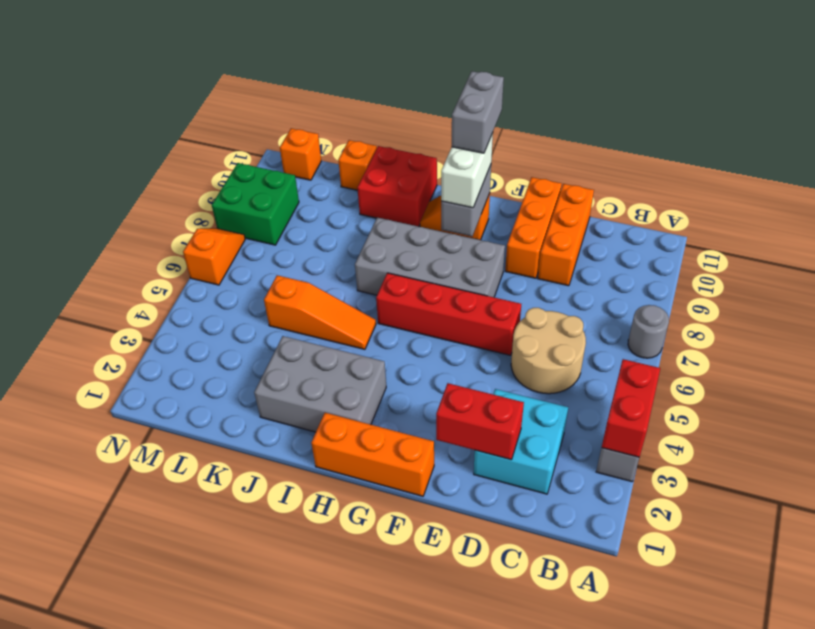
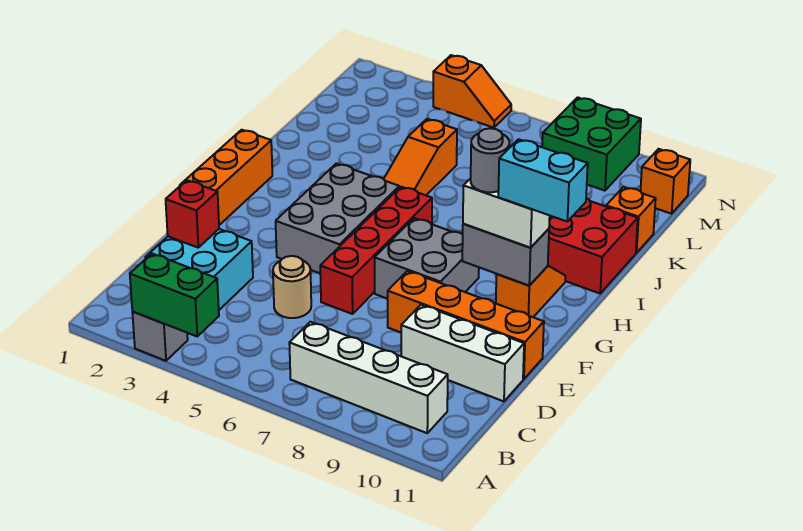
red brick A3:A4 level 2 -> green brick A3:A4 level 2
grey round brick A7 level 1 -> grey round brick G9 level 4
none -> white brick B7:B10 level 1
tan round brick C5:D6 level 1 -> tan round brick D5 level 1
red brick D2:E2 level 2 -> red brick D2 level 2
orange brick D9:D11 level 1 -> white brick D9:D11 level 1
orange brick E9:E11 level 1 -> orange brick E8:E11 level 1
grey brick F7:I8 level 1 -> grey brick F7:G8 level 1
grey brick G10:G11 level 4 -> cyan brick G10:G11 level 4
grey brick H2:J3 level 1 -> grey brick F4:H5 level 1
orange slope N6:N7 level 1 top 6 -> orange slope N4:N5 level 1 top 4

